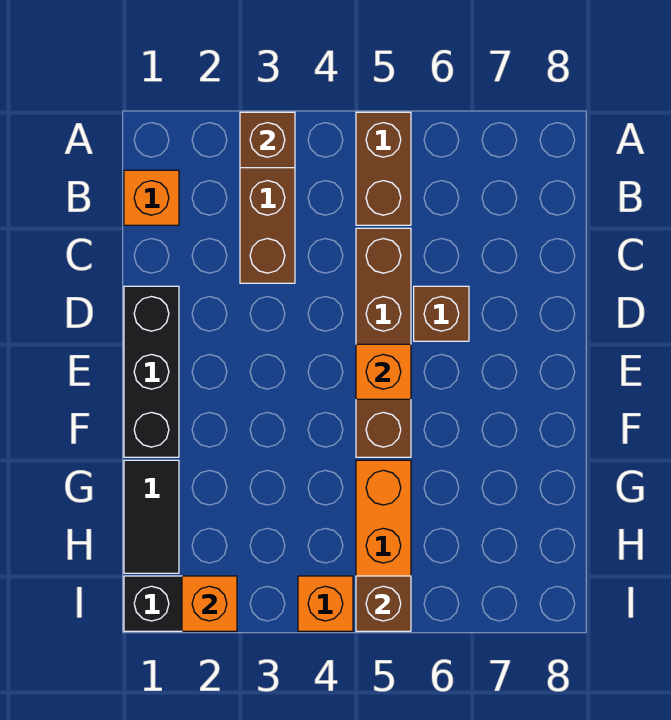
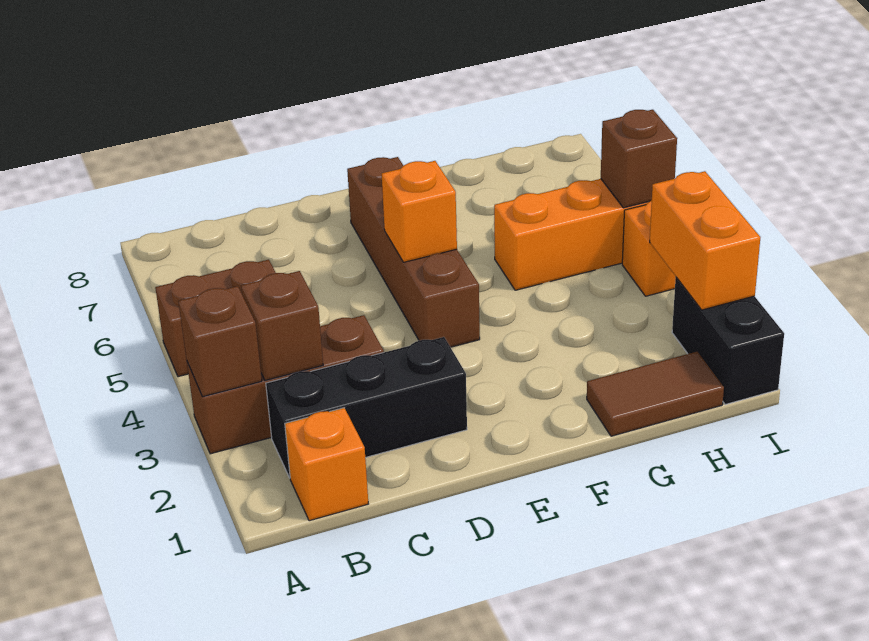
brown brick C5:F5 level 1 -> brown brick E4:E7 level 1
black brick D1:F1 level 1 -> black brick B2:D2 level 1
brown brick D6 level 1 -> brown brick B3 level 2
black tile G1:H1 level 1 -> brown tile G1:H1 level 1
orange brick I2 level 2 -> orange brick I2:I3 level 2

